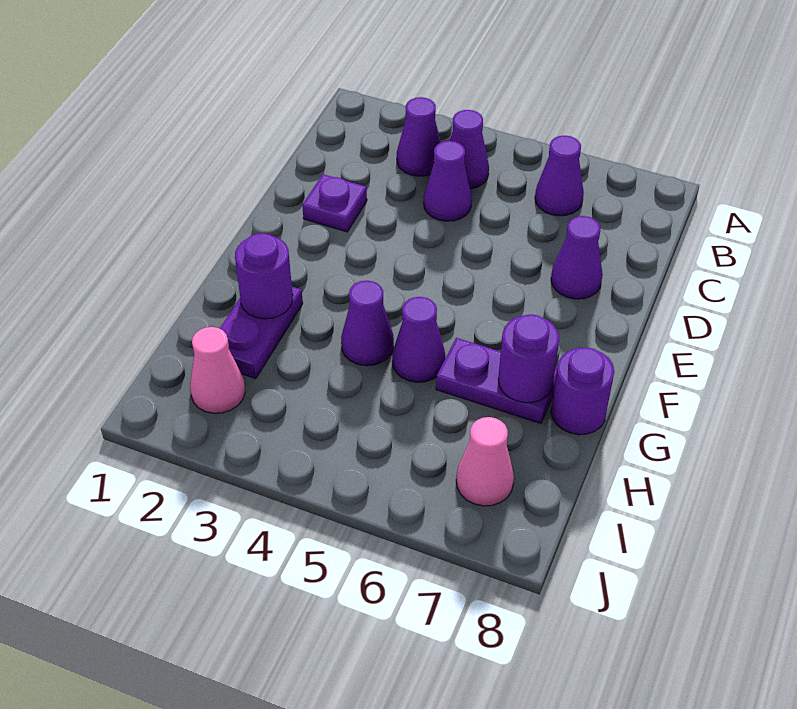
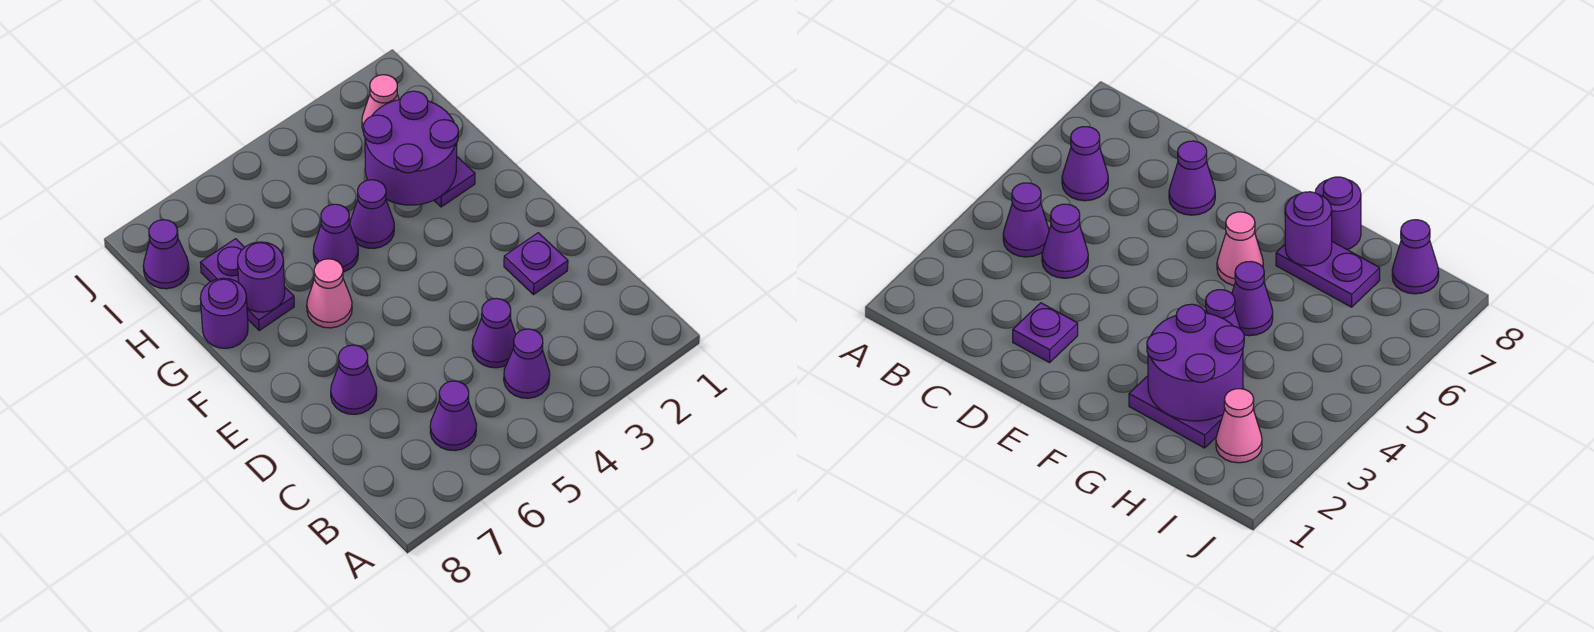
purple cone B3 level 1 -> purple cone I8 level 1
purple round brick G2 level 2 -> purple round brick G2:H3 level 2
purple plate G6:G7 level 1 -> purple plate G7:H7 level 1
pink cone I7 level 1 -> pink cone F6 level 1

